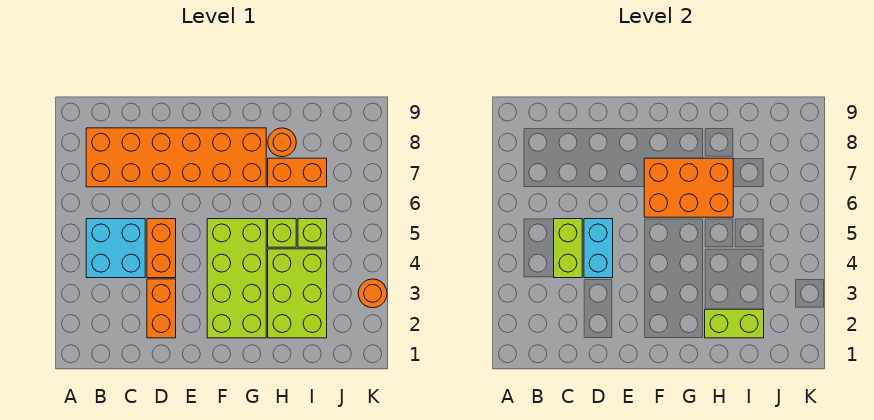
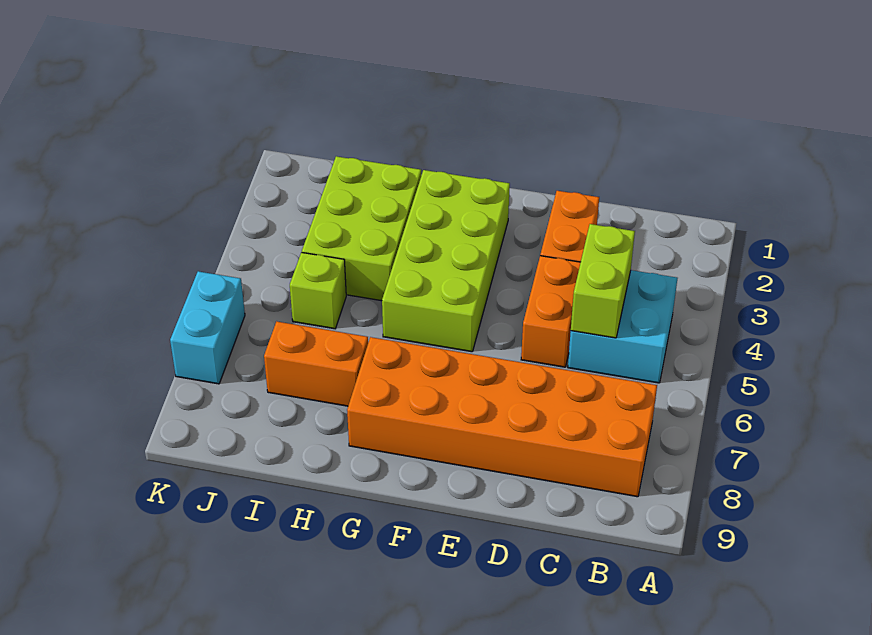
cyan brick D4:D5 level 2 -> cyan brick K6:K7 level 1
orange brick F6:H7 level 2 -> none
lime brick H2:I2 level 2 -> none
lime brick H5 level 1 -> none
orange round brick H8 level 1 -> none
orange round brick K3 level 1 -> none

